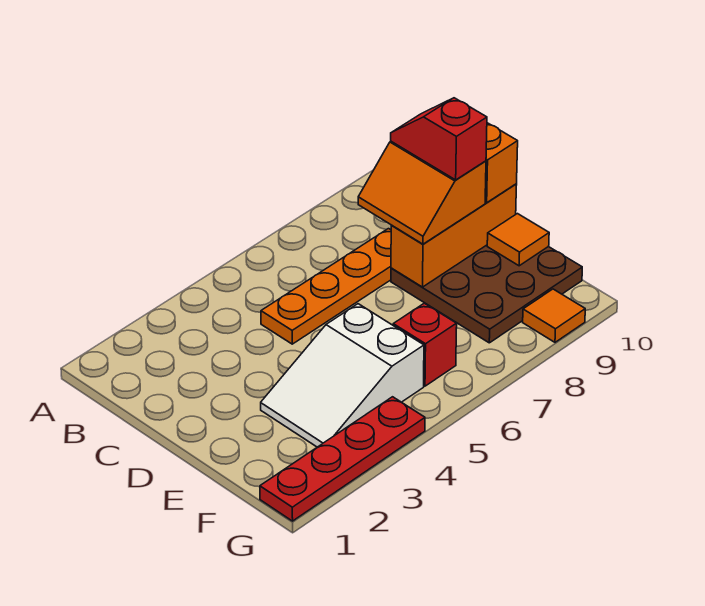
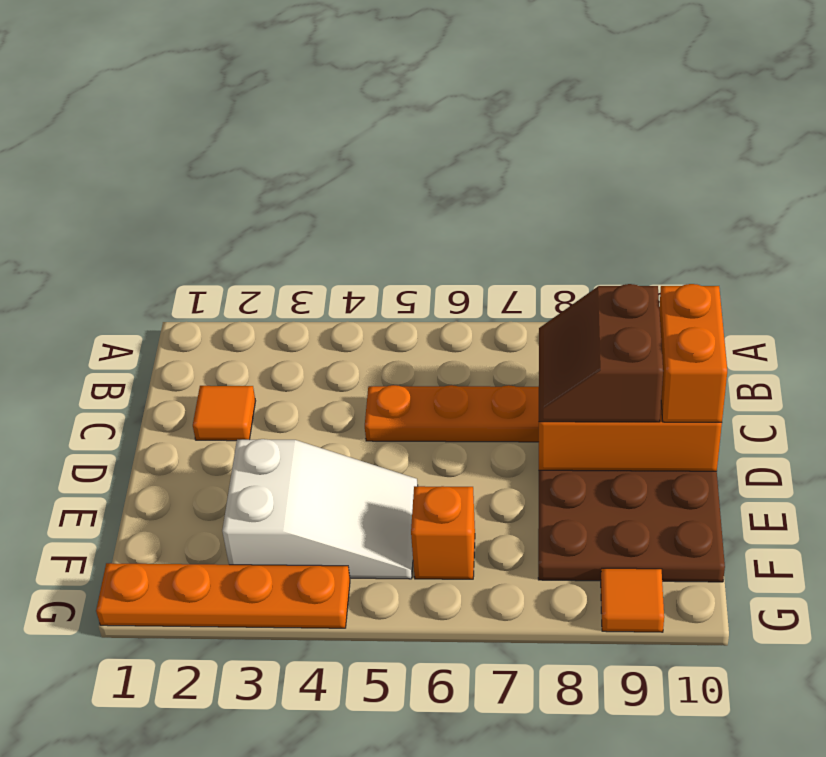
orange slope C8:D9 level 3 top 9 -> brown slope C8:D9 level 3 top 9
red slope C9:D9 level 4 top D -> none
white slope E3:F5 level 1 top 5 -> white slope E3:F5 level 1 top 3
orange tile E10 level 2 -> orange tile C2 level 1
red brick F6 level 1 -> orange brick F6 level 1
red plate G1:G4 level 1 -> orange plate G1:G4 level 1

